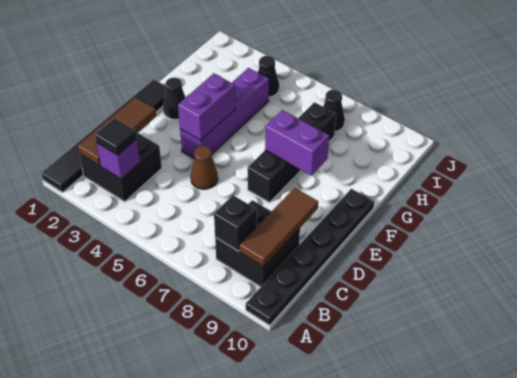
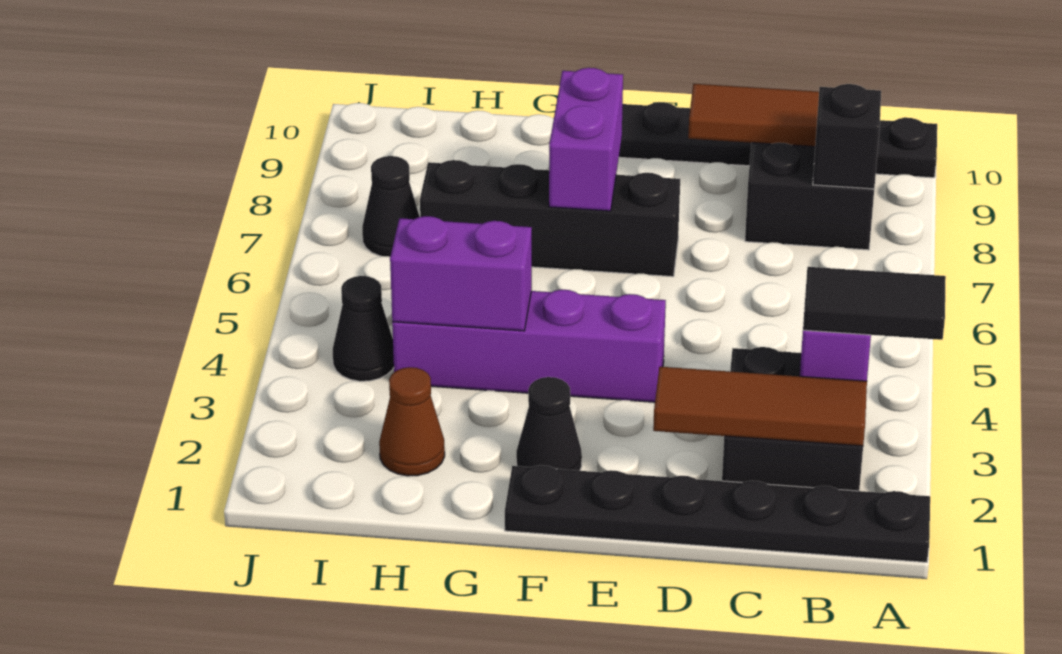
black tile A1:F1 level 1 -> black plate A1:F1 level 1
black tile B3 level 3 -> black tile A3:B3 level 3
brown cone D5 level 1 -> brown cone H2 level 1
purple brick E4:F4 level 2 -> purple brick G4:H4 level 2

